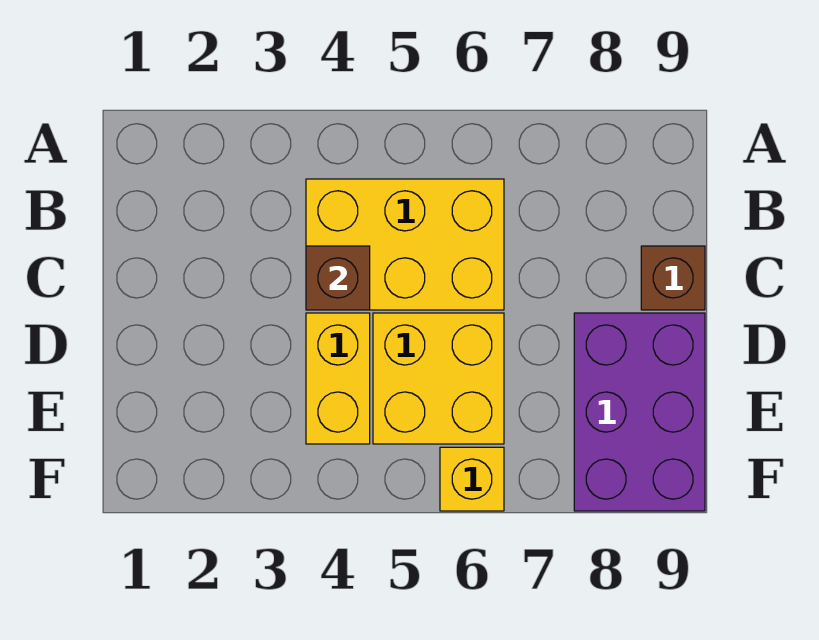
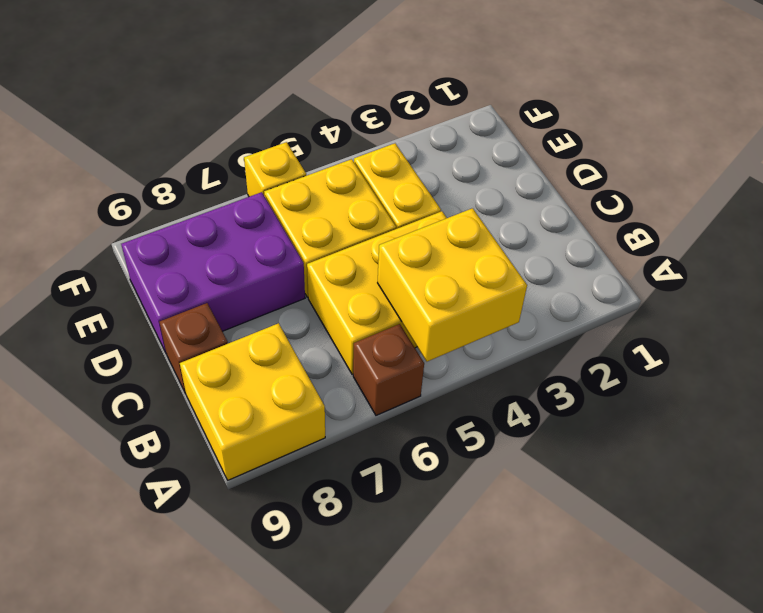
none -> yellow brick A4:B5 level 2
none -> yellow brick A8:B9 level 1
brown brick C4 level 2 -> brown brick A6 level 1
purple brick D8:F9 level 1 -> purple brick D7:E9 level 1

